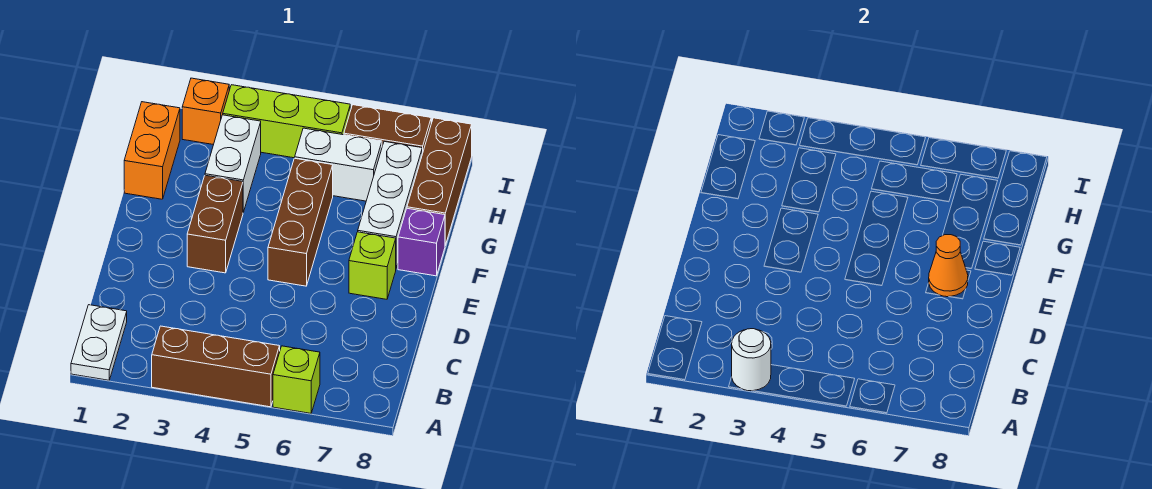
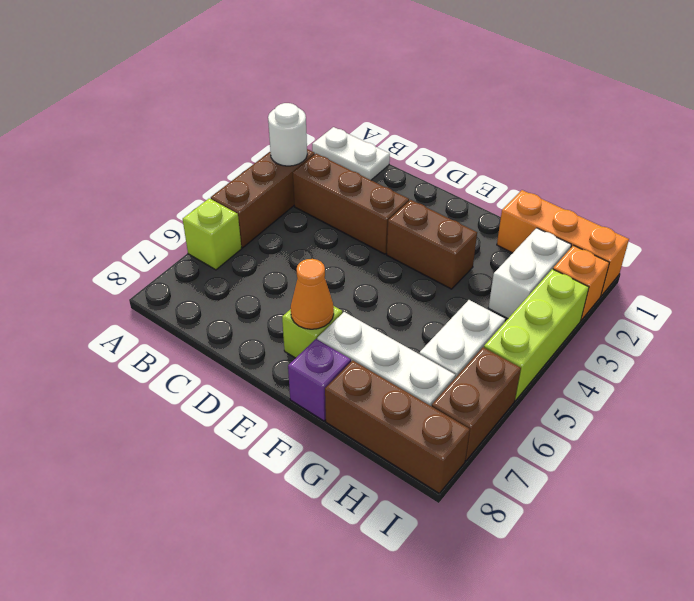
brown brick E5:G5 level 1 -> brown brick B3:D3 level 1
orange brick G1:H1 level 1 -> orange brick G1:I1 level 1
white brick G3:H3 level 1 -> white brick H2:H3 level 1

